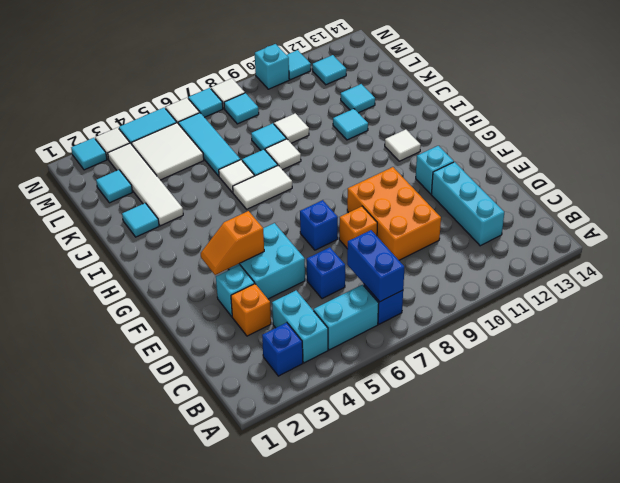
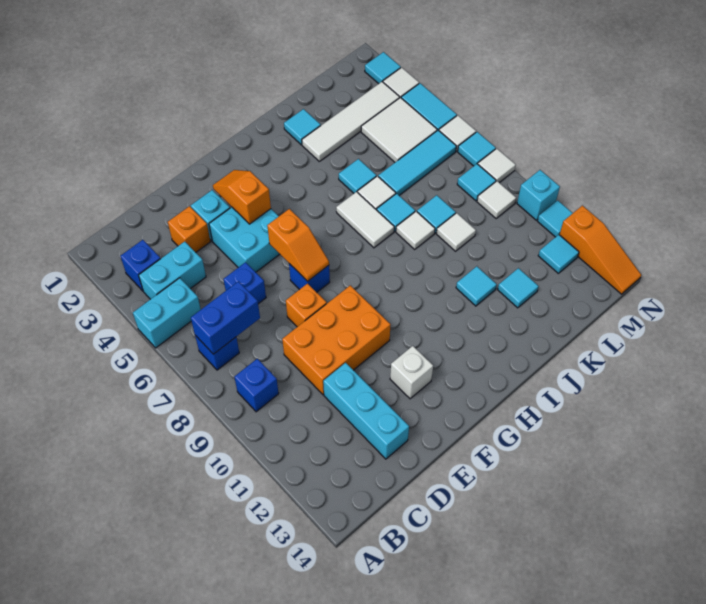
cyan brick B5:B6 level 1 -> cyan brick A5:B5 level 1
none -> blue brick B9 level 1
cyan brick C12:E12 level 1 -> cyan brick D11:D13 level 1
none -> orange slope F6:F7 level 2 top 6
cyan brick F12 level 1 -> white brick F12 level 1
white tile H12 level 1 -> white tile M9 level 1
cyan tile L2 level 1 -> cyan tile J5 level 1
none -> orange slope N12:N14 level 1 top 12

